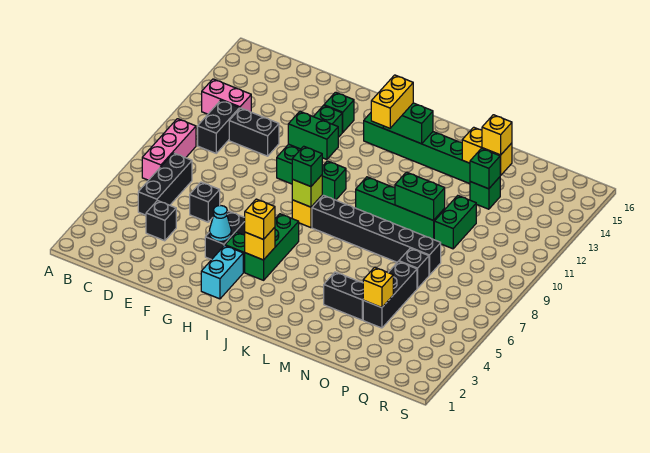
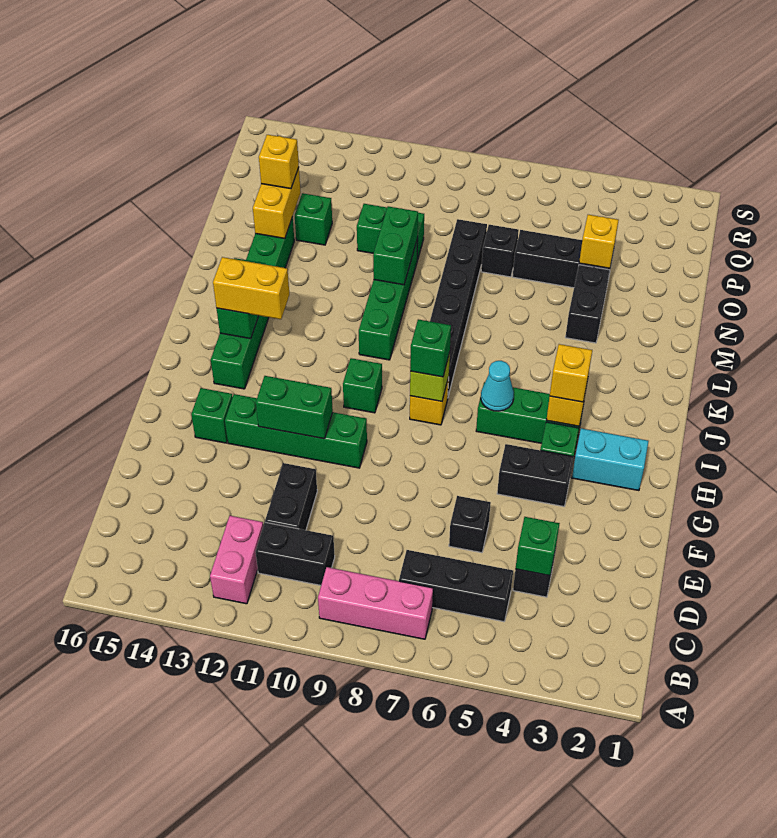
cyan cone G4 level 2 -> cyan cone I6 level 2
green brick G11:H11 level 2 -> green brick G11:G12 level 2
green brick O13 level 2 -> green brick D4 level 2

